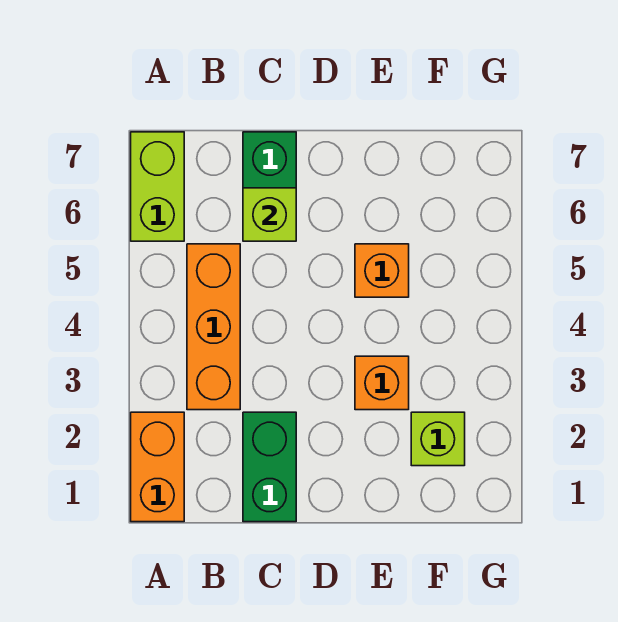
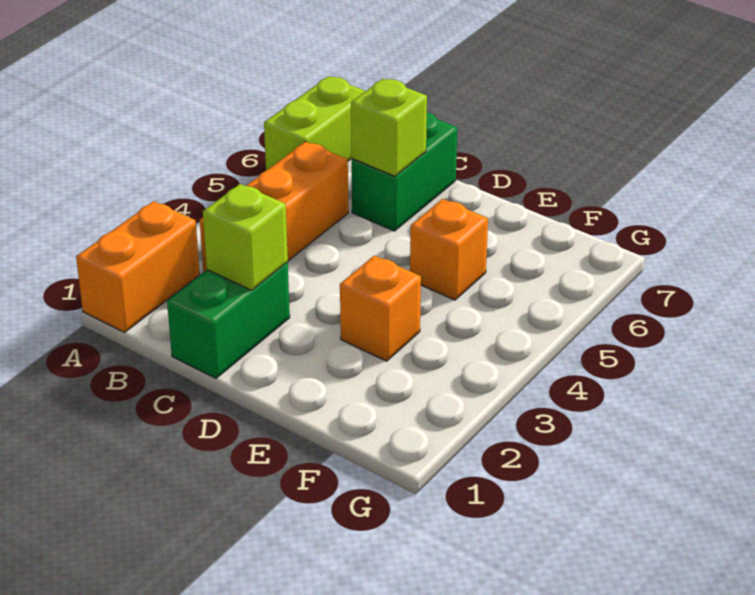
lime brick F2 level 1 -> lime brick C2 level 2

